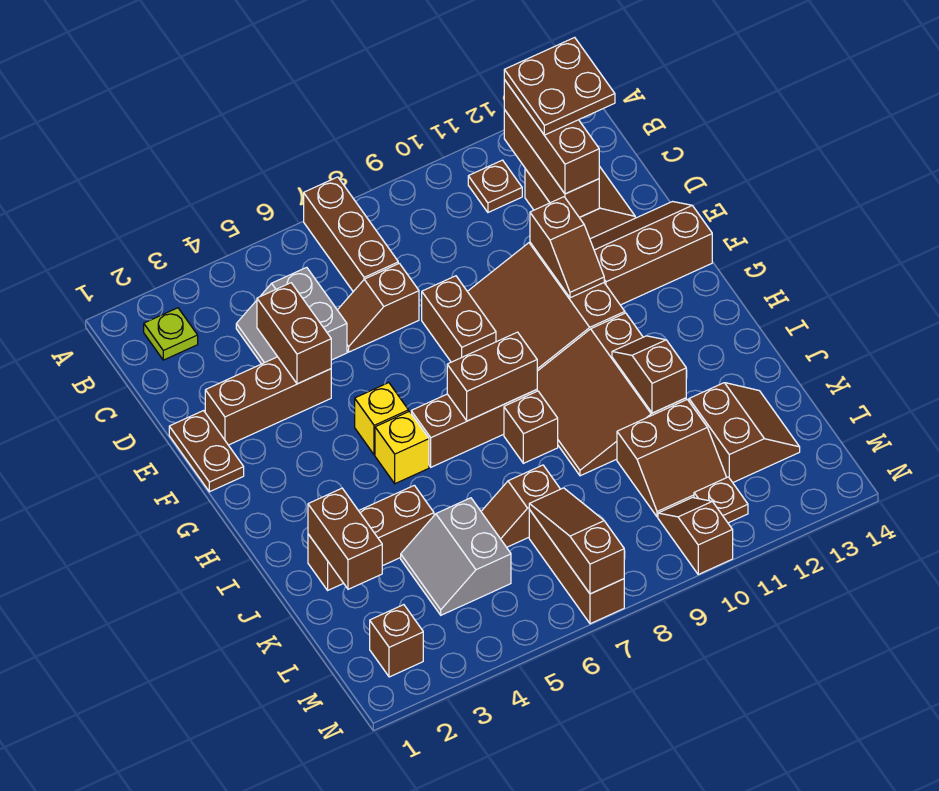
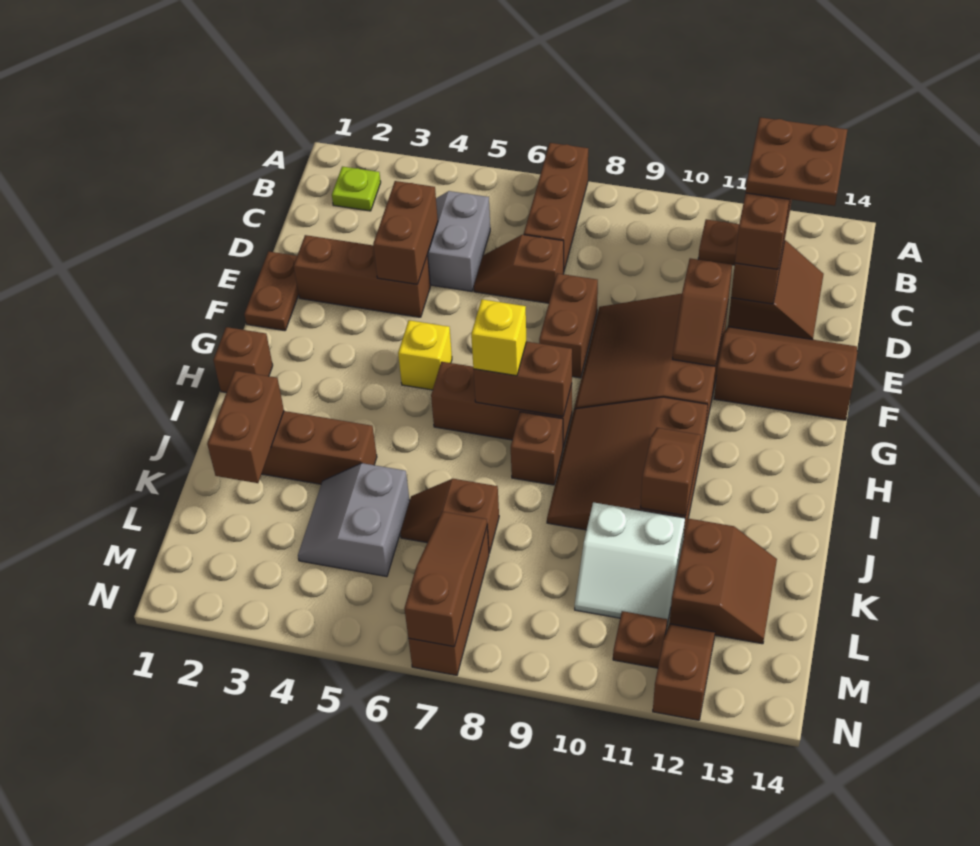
yellow brick H5 level 1 -> yellow brick H7 level 3
brown slope K10:L11 level 1 top K -> white slope K10:L11 level 1 top K
brown brick M2 level 1 -> brown brick H1 level 1
brown slope M10:N10 level 1 top N -> brown slope M12:N12 level 1 top N

